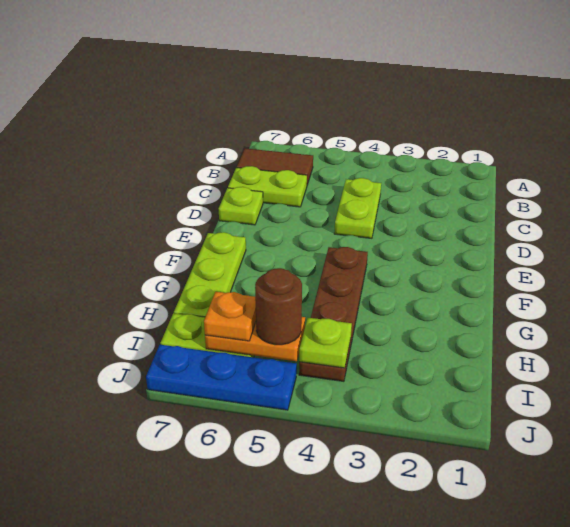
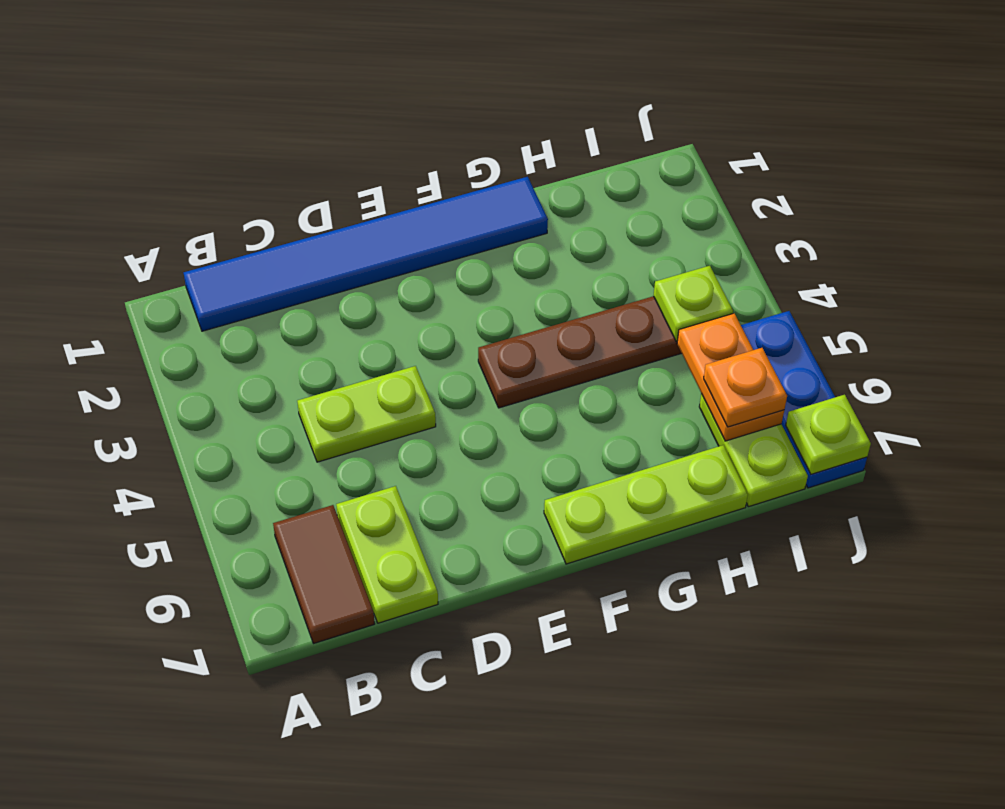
none -> blue tile B1:G1 level 1
lime plate D7 level 1 -> lime plate J7 level 2
brown round brick I5 level 3 -> none

